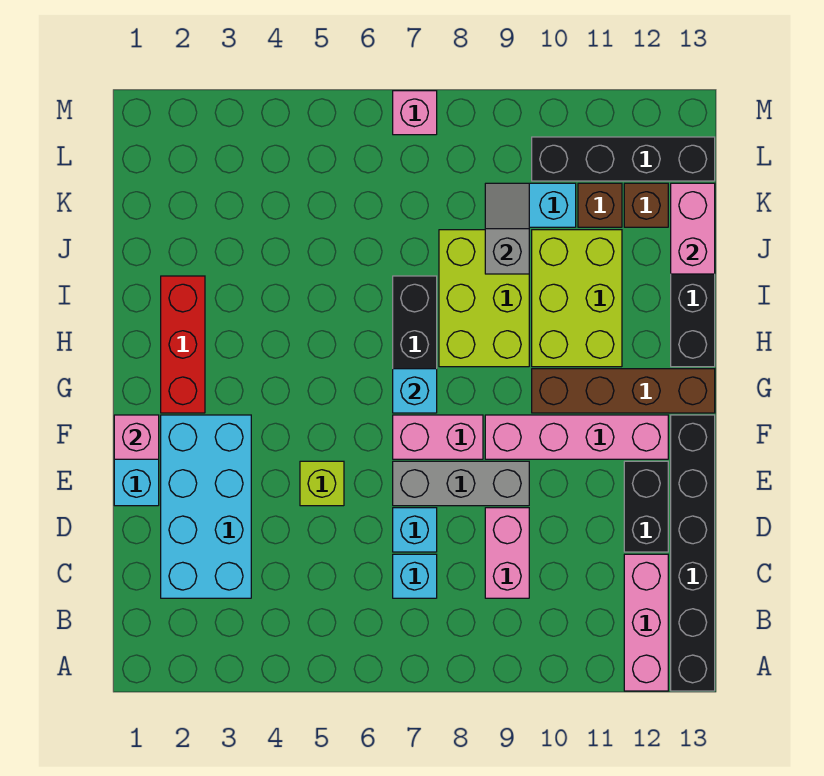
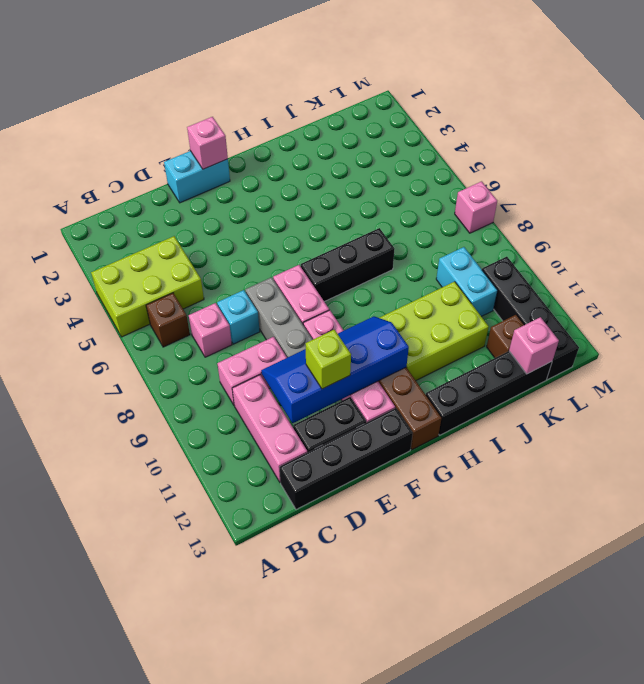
pink brick A12:C12 level 1 -> pink brick C10:C12 level 1
black brick A13:F13 level 1 -> black brick C13:F13 level 1
cyan brick C2:F3 level 1 -> none
cyan brick C7 level 1 -> pink brick C7 level 1
none -> blue slope D10:G11 level 2 top 11
lime brick E5 level 1 -> lime brick E11 level 3
red brick G2:I2 level 1 -> none
cyan brick G7 level 2 -> none
lime brick H8:J9 level 1 -> lime brick A4:C5 level 1
grey slope J9:K9 level 2 top J -> none
pink brick J13:K13 level 2 -> pink brick K13 level 2
brown brick K11 level 1 -> brown brick B6 level 1

